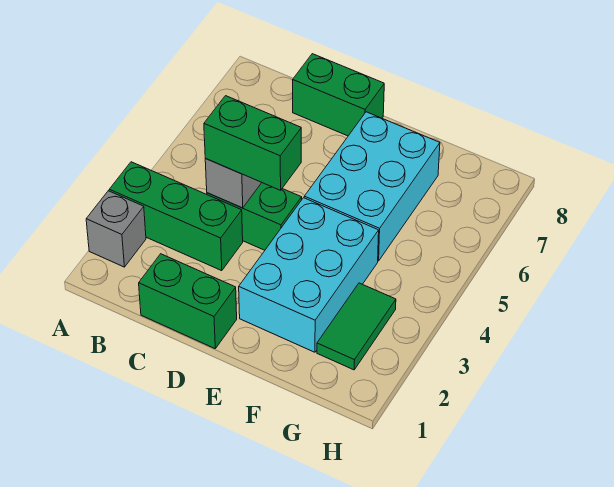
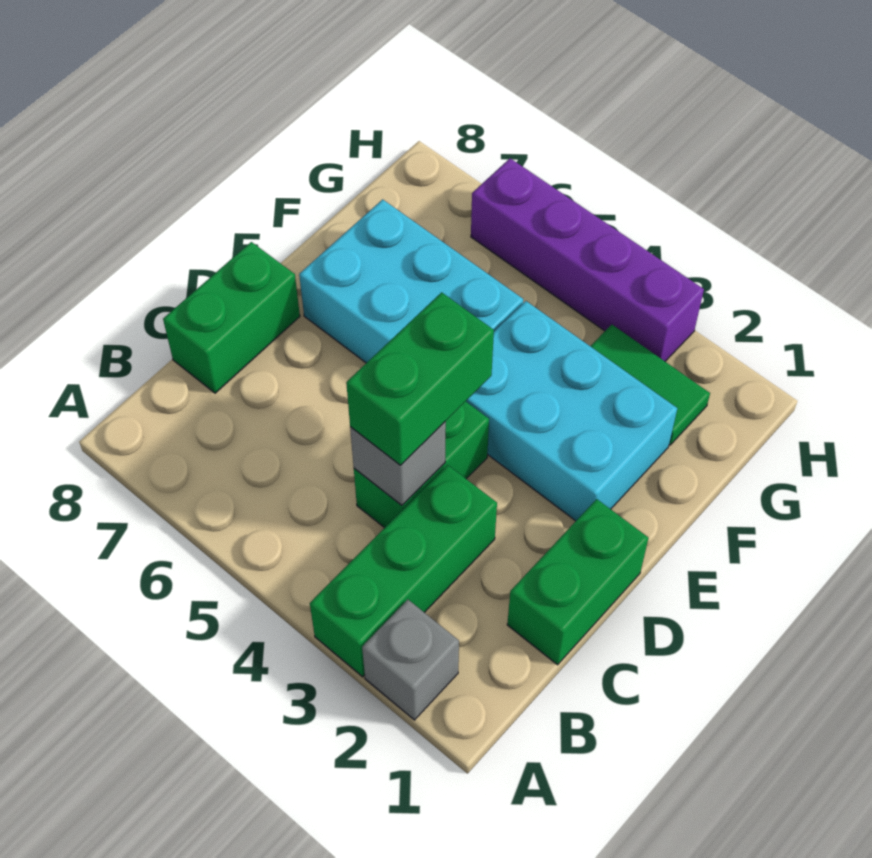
none -> purple brick H3:H6 level 1

